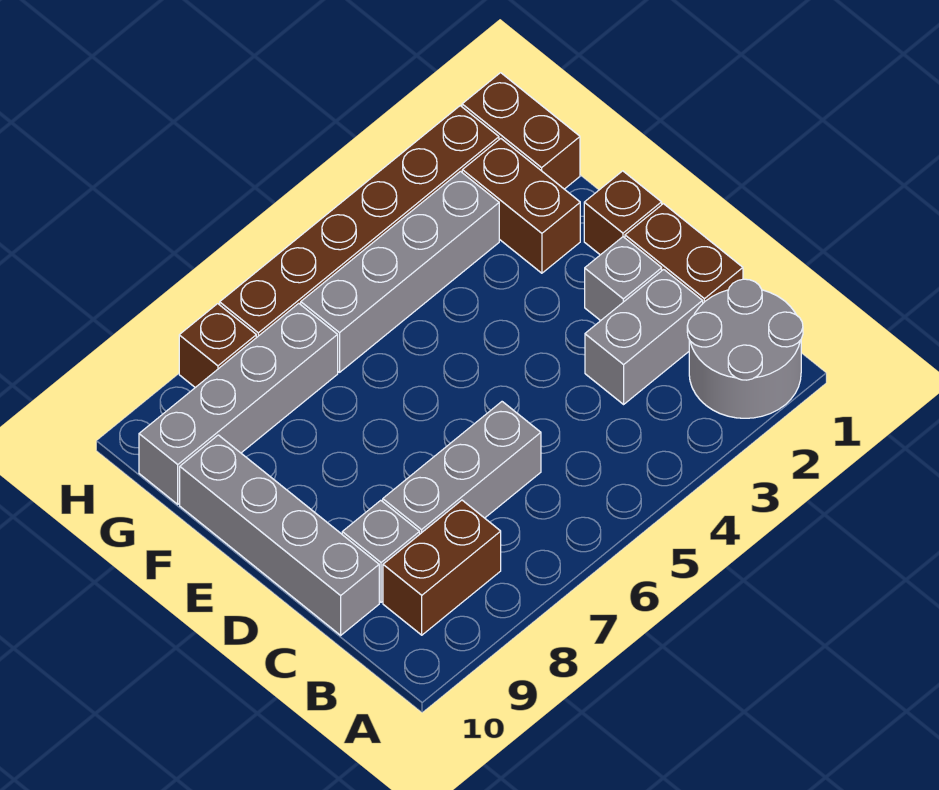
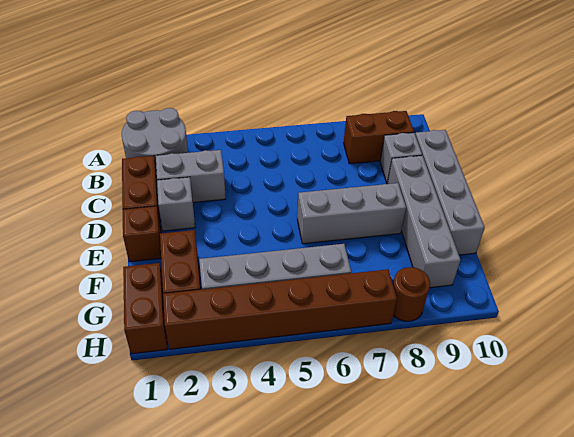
grey brick C6:C8 level 1 -> grey brick E6:E8 level 1
grey brick G7:G10 level 1 -> grey brick D9:G9 level 1
brown brick H8 level 1 -> brown round brick H8 level 1

